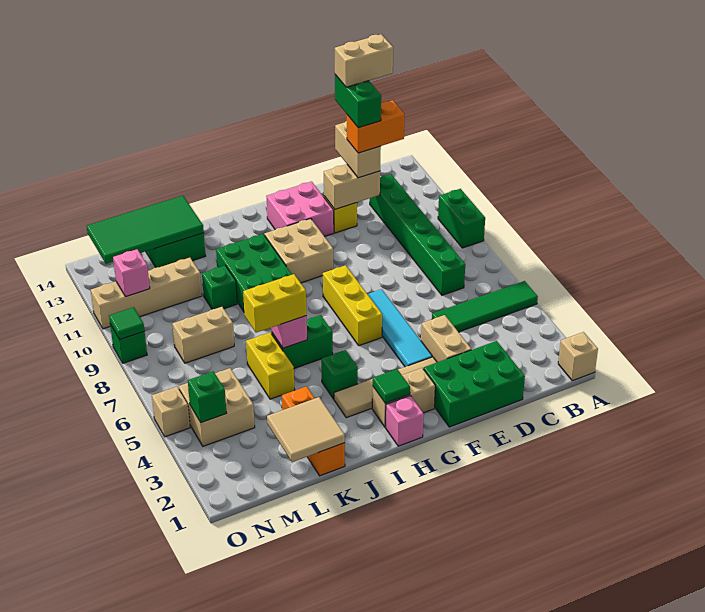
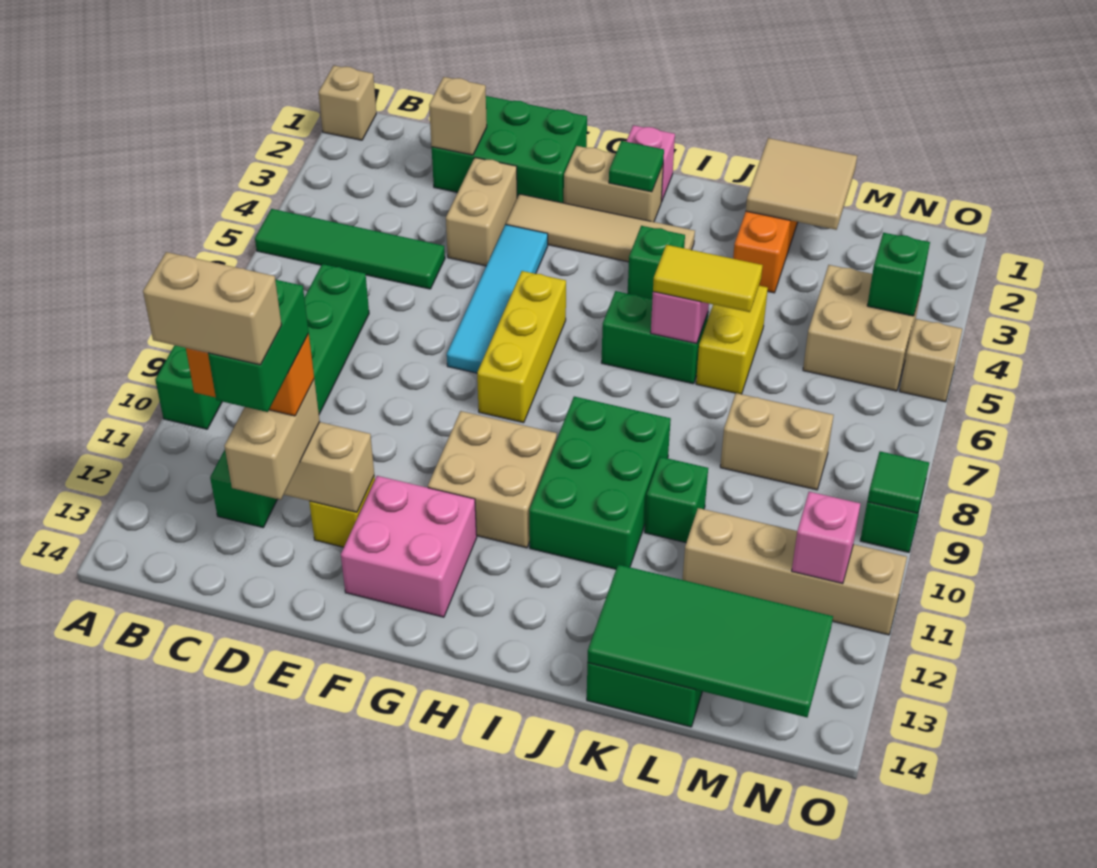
none -> tan brick D2 level 2
yellow brick J6:K6 level 3 -> yellow tile J6:K6 level 3

